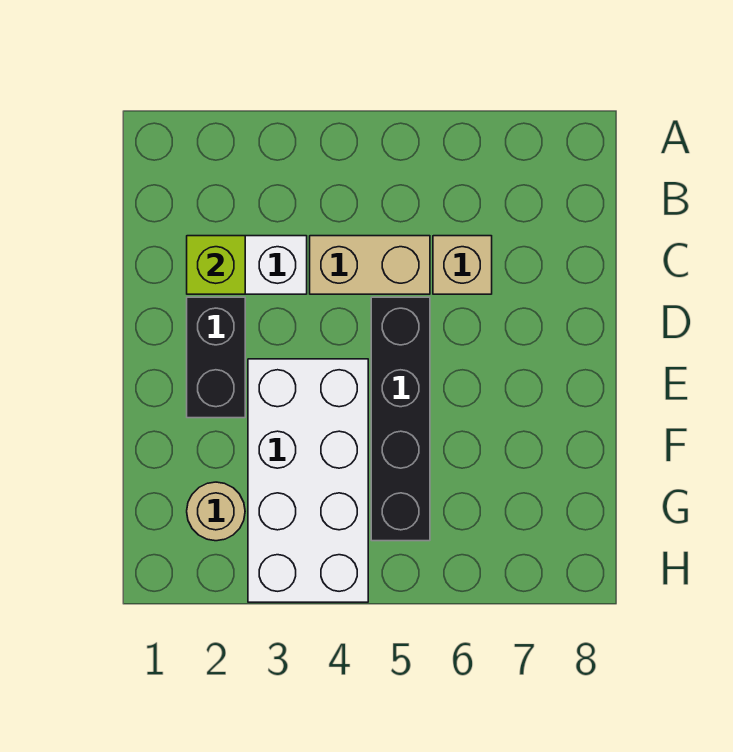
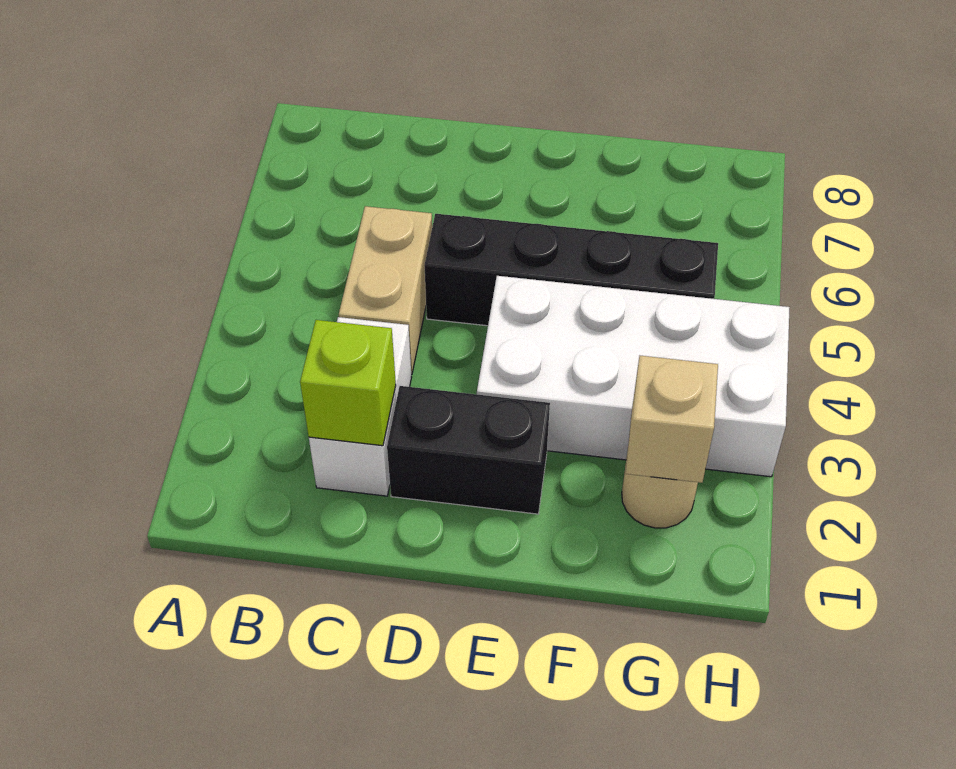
tan brick C6 level 1 -> tan brick G2 level 2

